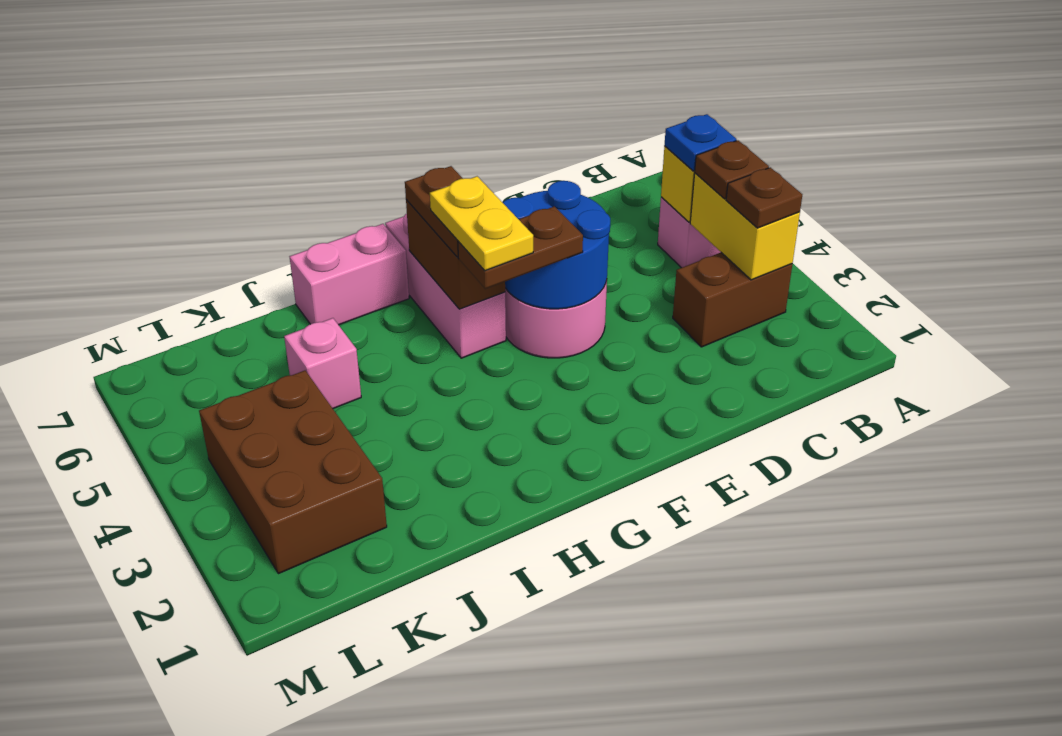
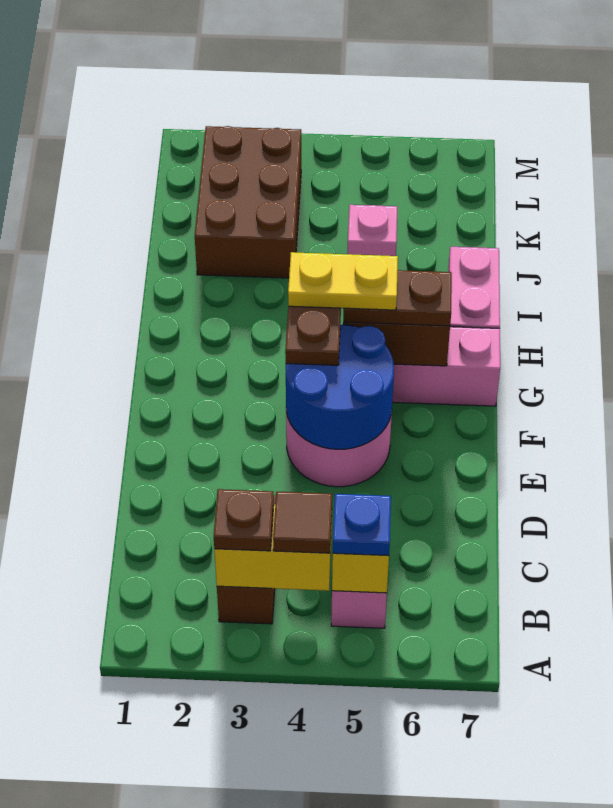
brown plate B4 level 3 -> brown tile B4 level 3
brown brick K2:L4 level 1 -> brown brick J2:L3 level 1

